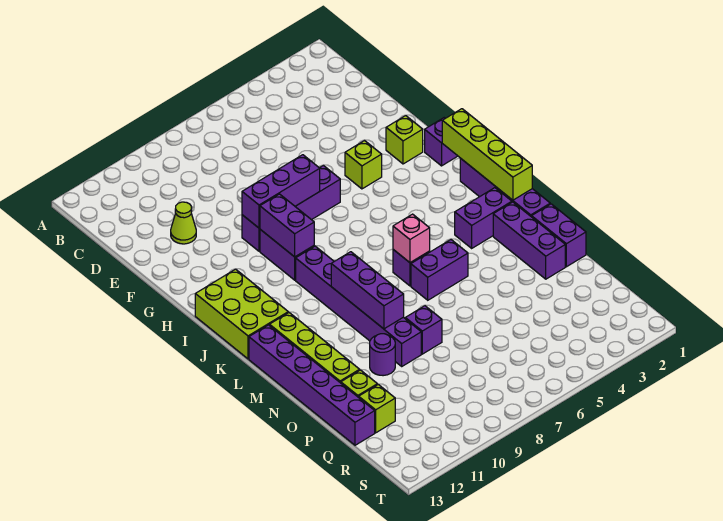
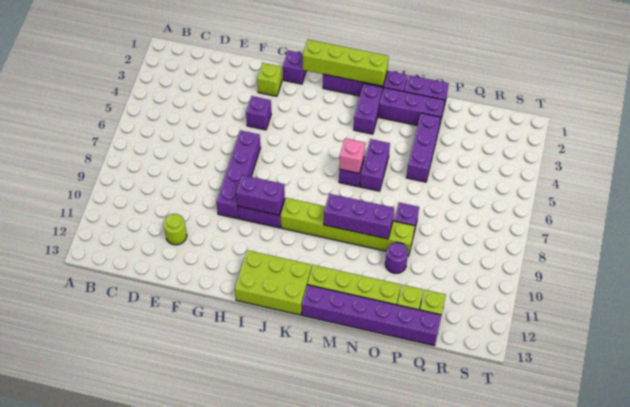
lime cone E11 level 1 -> lime round brick E11 level 1
lime brick G4 level 1 -> purple brick G4 level 1
purple brick G7:G9 level 2 -> purple brick O3:O5 level 1
purple brick J9:O9 level 1 -> lime brick J9:O9 level 1

